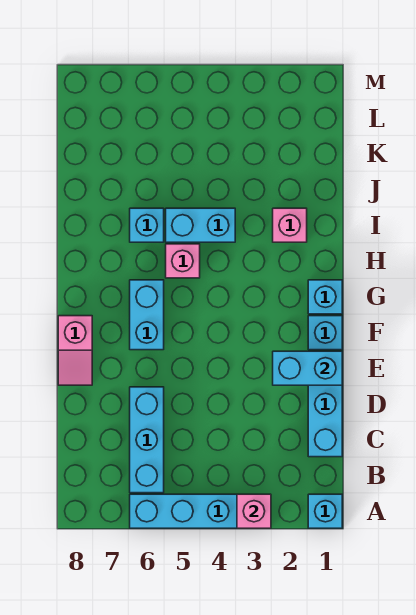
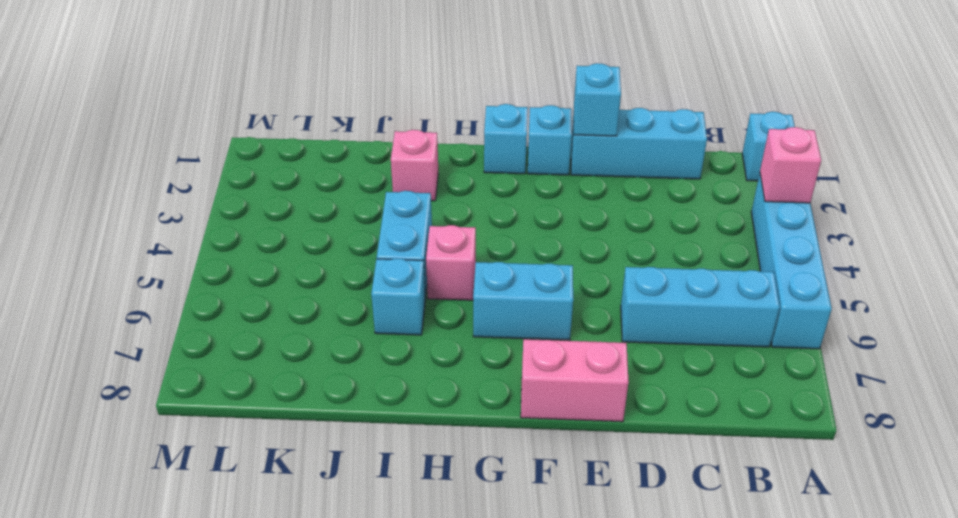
cyan brick E1:E2 level 2 -> cyan brick E1 level 2
pink slope E8:F8 level 1 top F -> pink brick E8:F8 level 1

